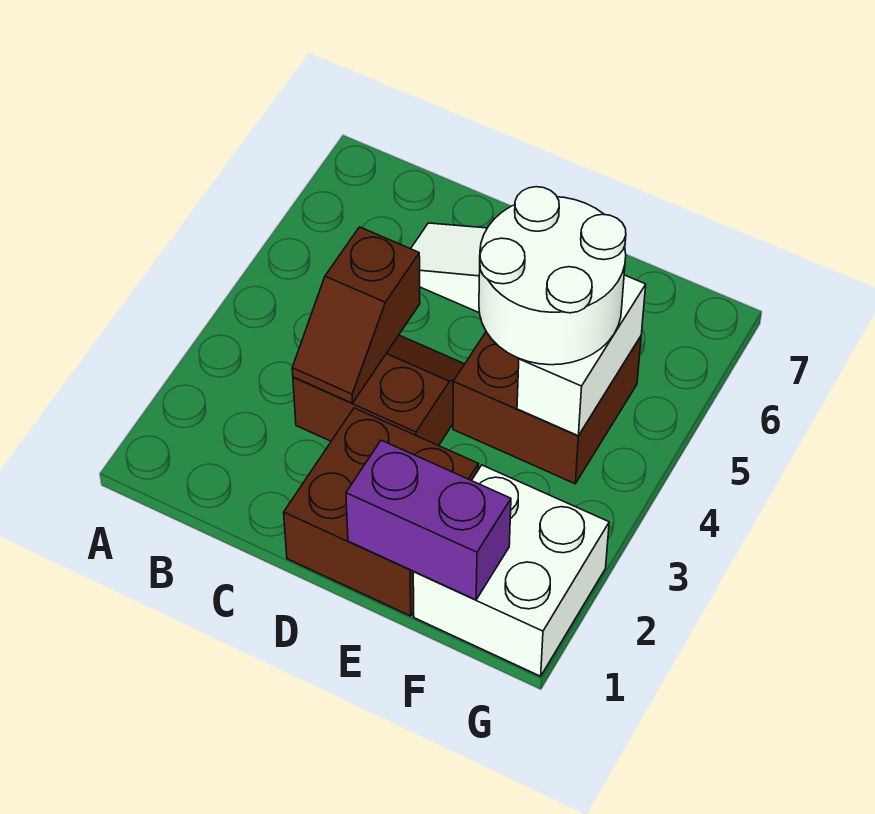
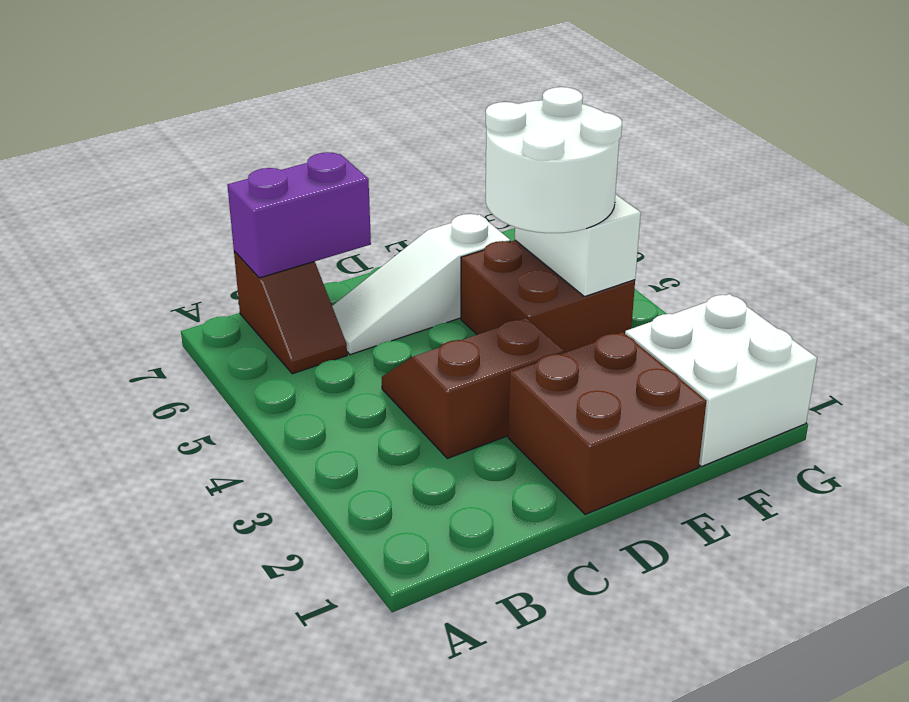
brown slope C3:C4 level 2 top 4 -> brown slope B6:B7 level 1 top 7
purple brick E1:F1 level 2 -> purple brick B7:C7 level 2

